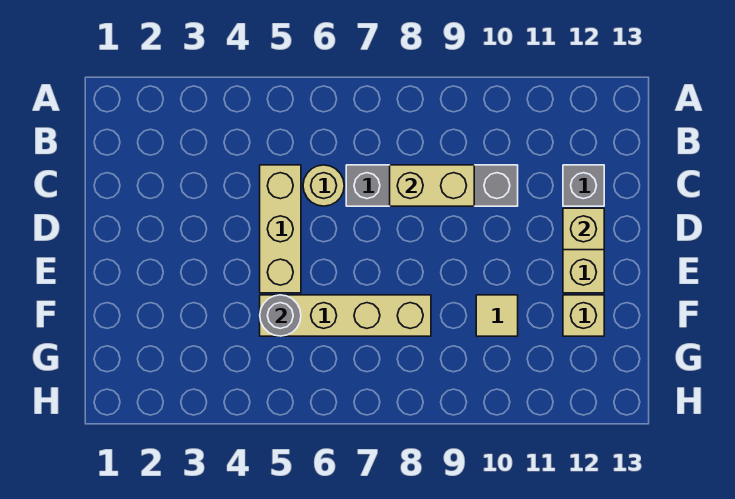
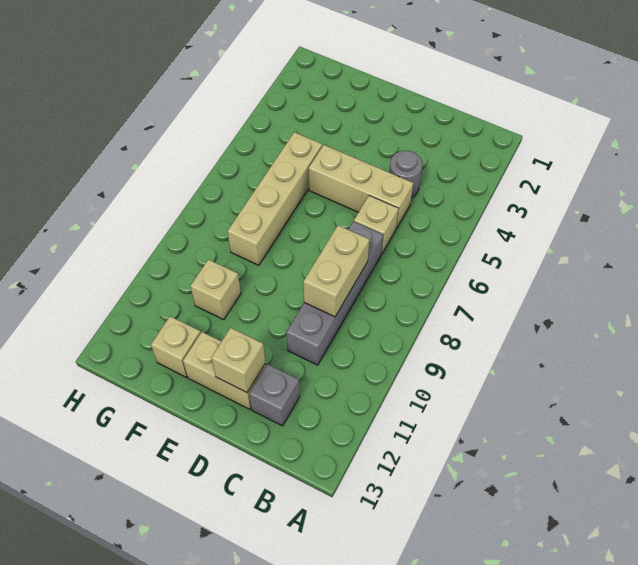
tan round brick C6 level 1 -> tan brick C6 level 1
grey round brick F5 level 2 -> grey round brick C4 level 1
tan tile F10 level 1 -> tan brick F10 level 1

